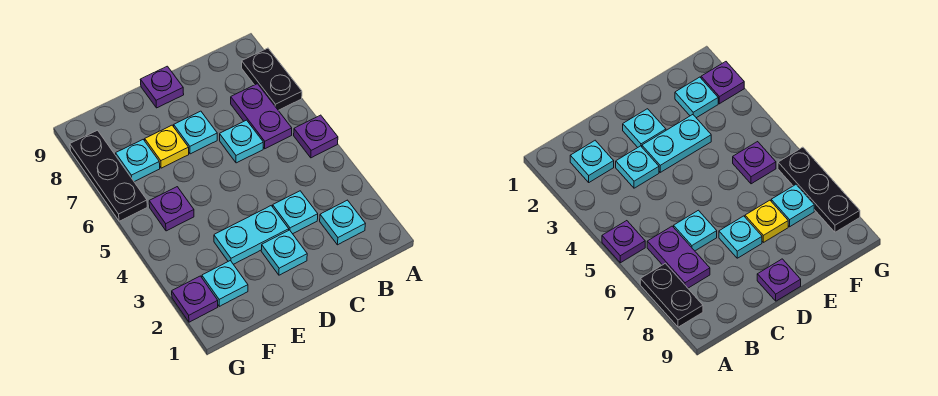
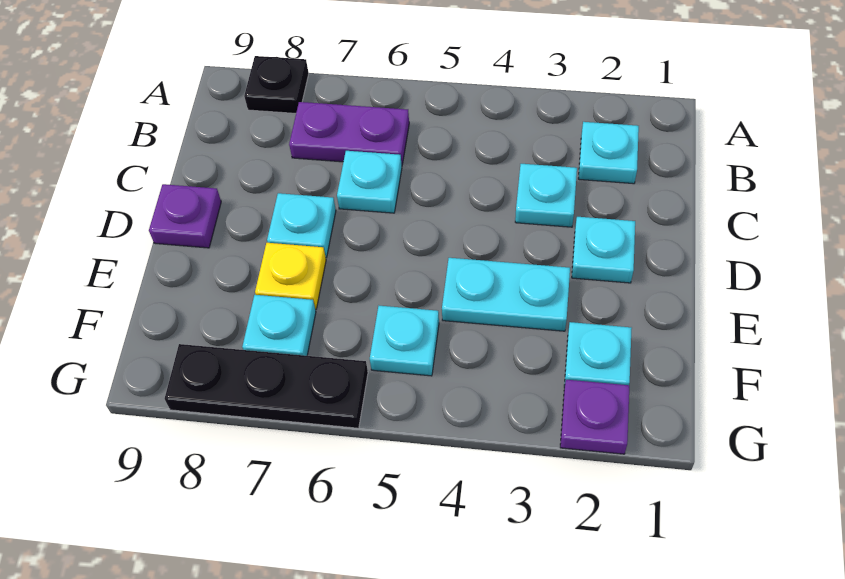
purple plate A5 level 1 -> none
black plate A7:A8 level 1 -> black plate A8 level 1
cyan plate D3:E3 level 1 -> cyan plate E3:E4 level 1
purple plate F5 level 1 -> cyan plate F5 level 1

